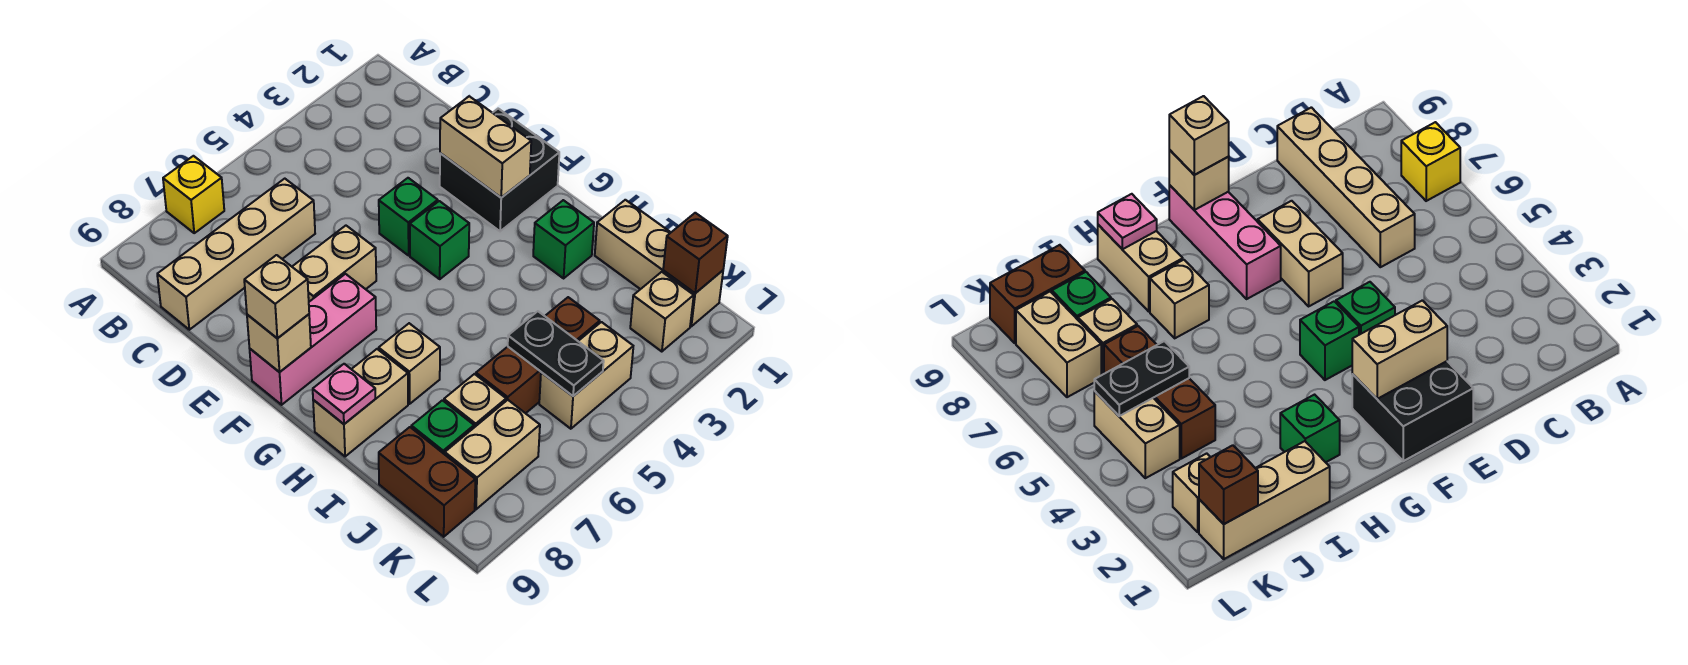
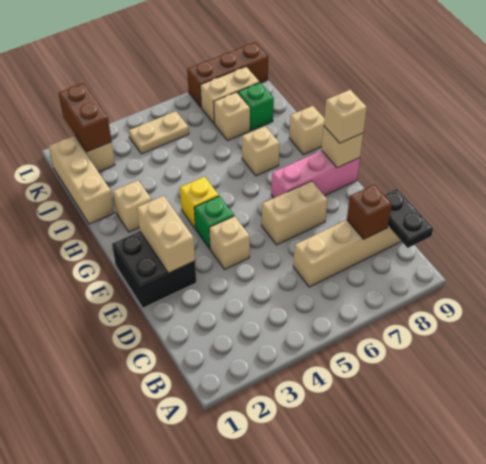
yellow brick A7 level 1 -> yellow brick G4 level 1
green brick E4 level 1 -> tan brick E4 level 1
green brick H2 level 1 -> tan brick H2 level 1
tan brick H8:H9 level 1 -> tan brick H9 level 1
pink plate H9 level 2 -> none
brown brick J4:J6 level 1 -> brown brick L7:L9 level 1
black plate J5:K5 level 2 -> black plate B9:C9 level 2
brown brick J9:K9 level 1 -> brown brick K2:L2 level 2
brown brick K1 level 2 -> brown brick C8 level 2
tan brick K4:K5 level 1 -> tan plate K4:K5 level 1

